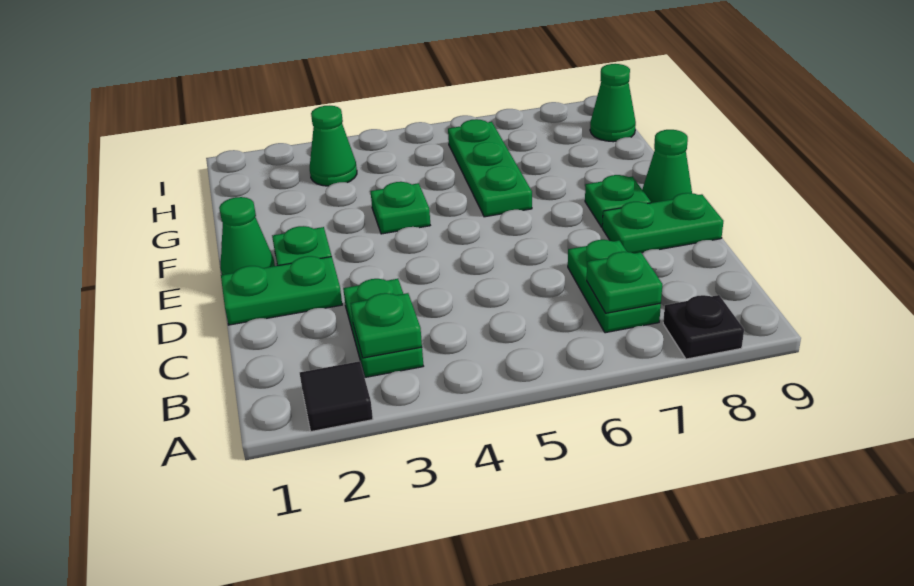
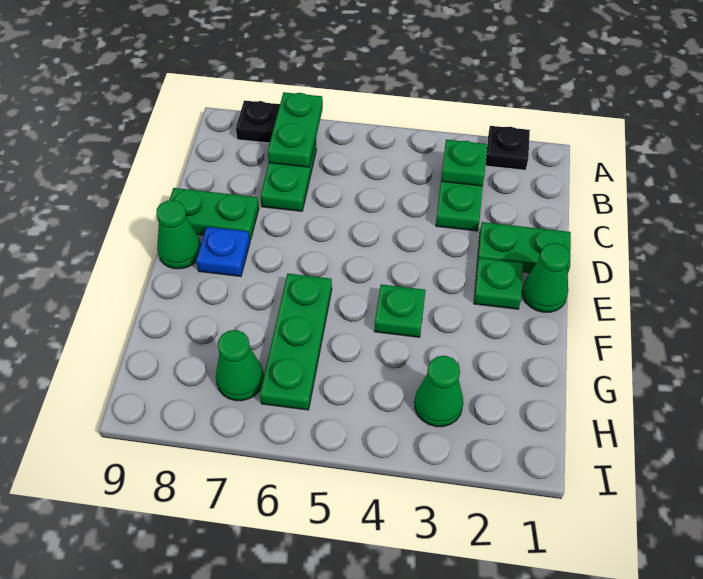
black tile A2 level 1 -> black plate A2 level 1
green plate B7 level 2 -> green plate A7:B7 level 2
green plate E8 level 1 -> blue plate E8 level 1
green cone H9 level 1 -> green cone H7 level 1

